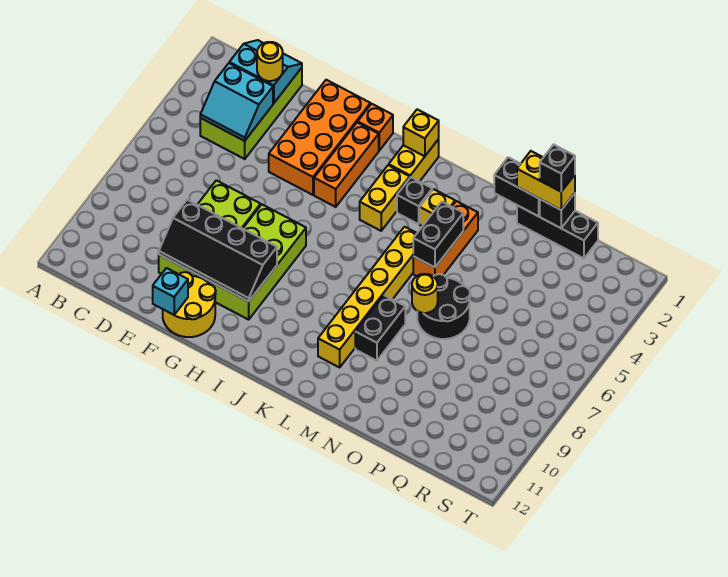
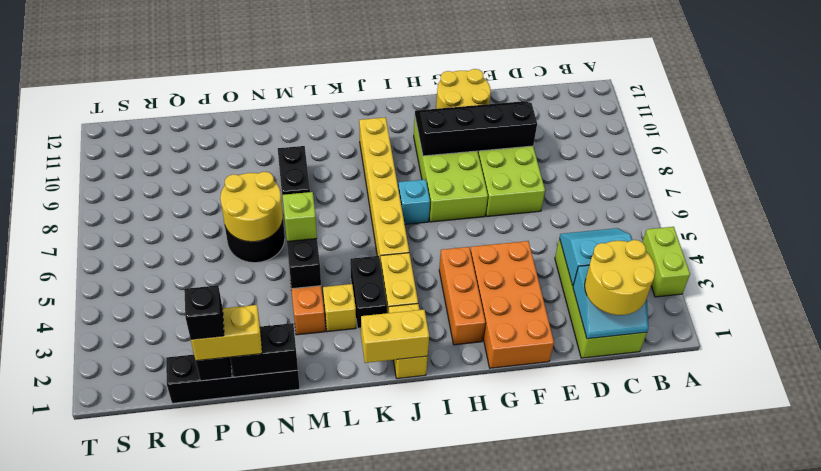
none -> lime brick A3:A4 level 1
yellow round brick D2 level 3 -> yellow round brick C1:D2 level 3
cyan brick F12 level 2 -> cyan brick I7 level 1
orange brick H1 level 1 -> none
yellow brick J1 level 2 -> yellow brick J1:K1 level 2
black brick K3 level 1 -> black brick K3:K4 level 1
yellow brick L5:L10 level 1 -> yellow brick J5:J10 level 1
none -> lime brick M5 level 3
yellow round brick N7 level 2 -> yellow round brick N6:O7 level 2
black brick O1:Q1 level 1 -> black brick N1:Q1 level 1

